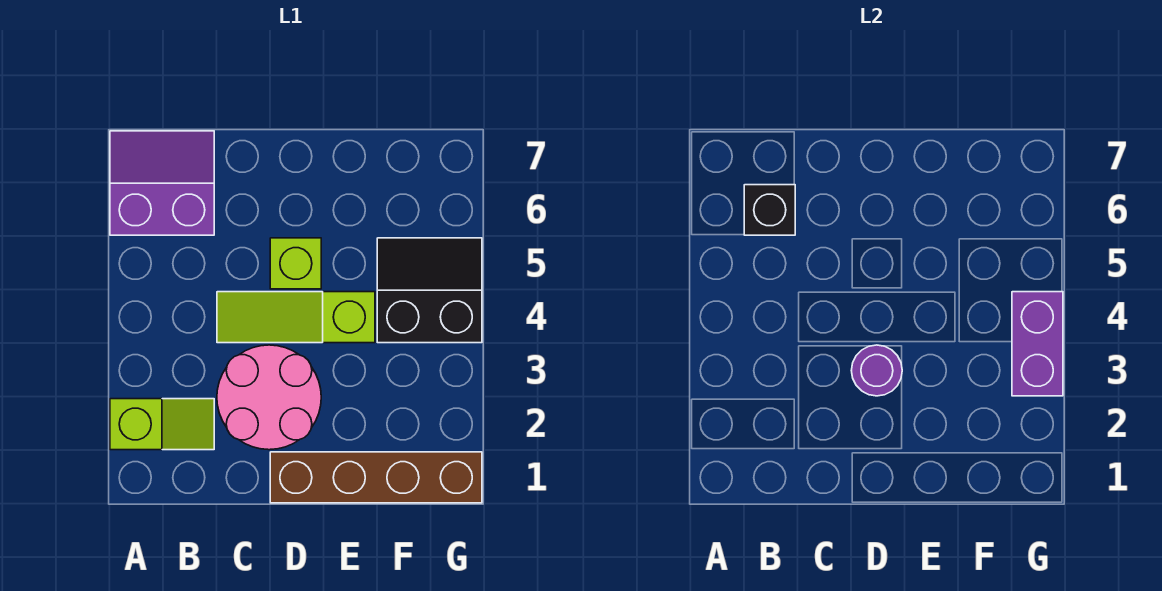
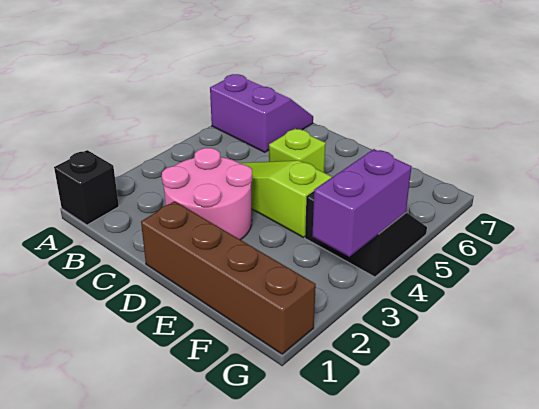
lime slope A2:B2 level 1 top A -> none
black brick B6 level 2 -> black brick A1 level 1
purple round brick D3 level 2 -> none

